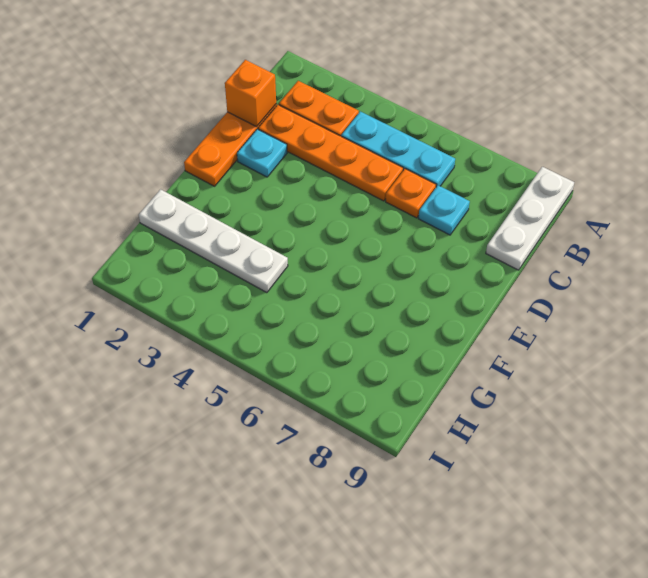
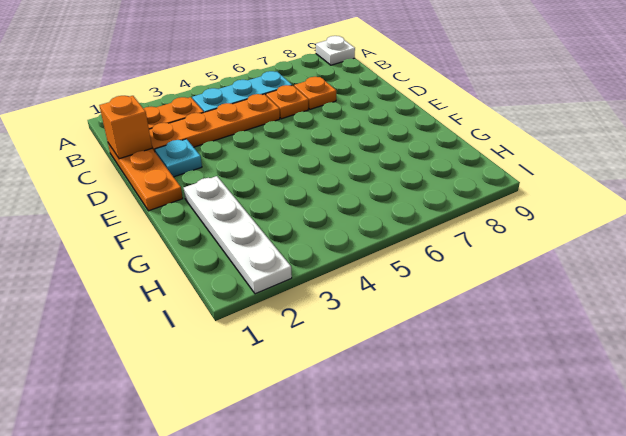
white plate A9:C9 level 1 -> white plate A9 level 1
cyan plate C7 level 1 -> orange plate C7 level 1
white plate G1:G4 level 1 -> white plate F2:I2 level 1

